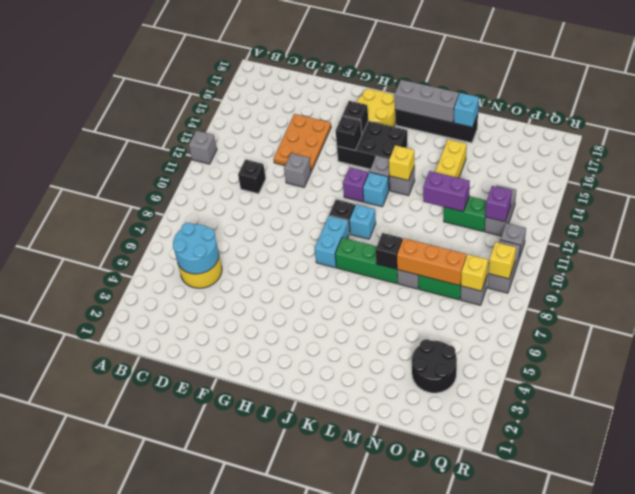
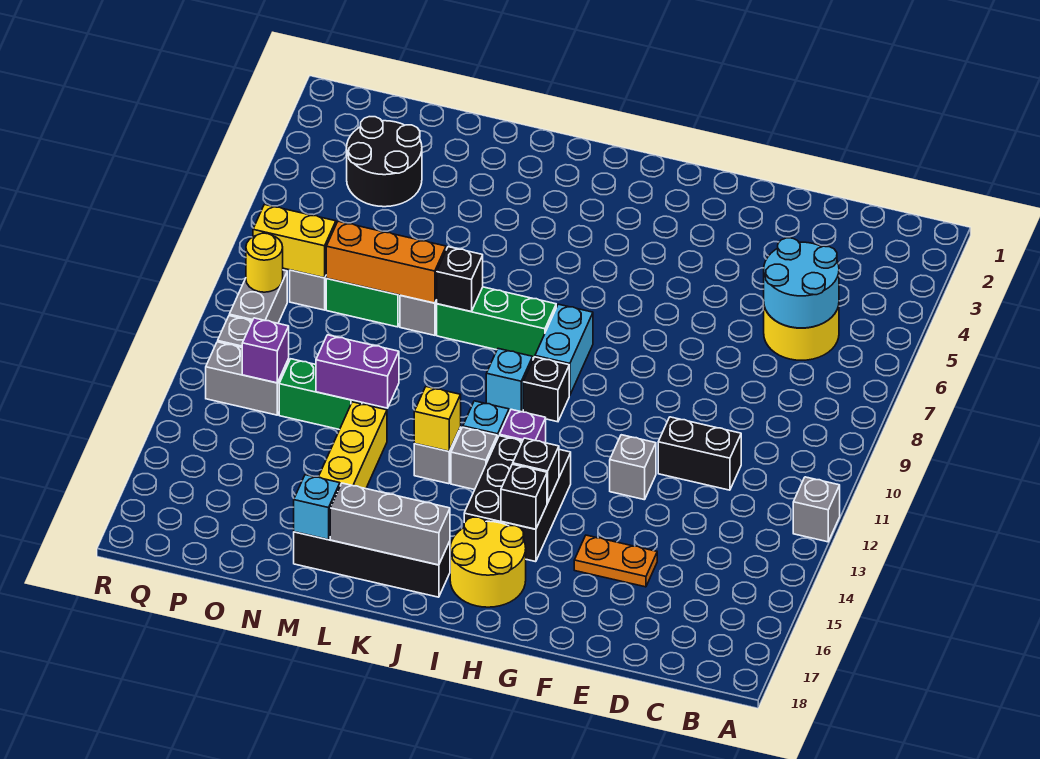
black brick D11 level 1 -> black brick D11:E11 level 1
orange plate E13:F15 level 1 -> orange plate E15:F15 level 1
black brick H14:J15 level 1 -> black brick H13:I15 level 1
yellow brick P8 level 2 -> yellow brick P8:Q8 level 2
grey brick P12:P13 level 1 -> grey brick P12:Q12 level 1
yellow brick Q9 level 2 -> yellow round brick Q9 level 2

